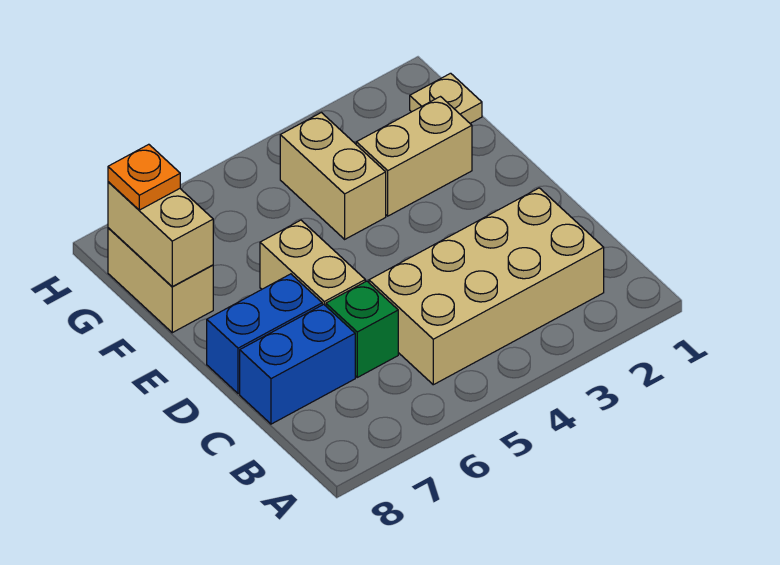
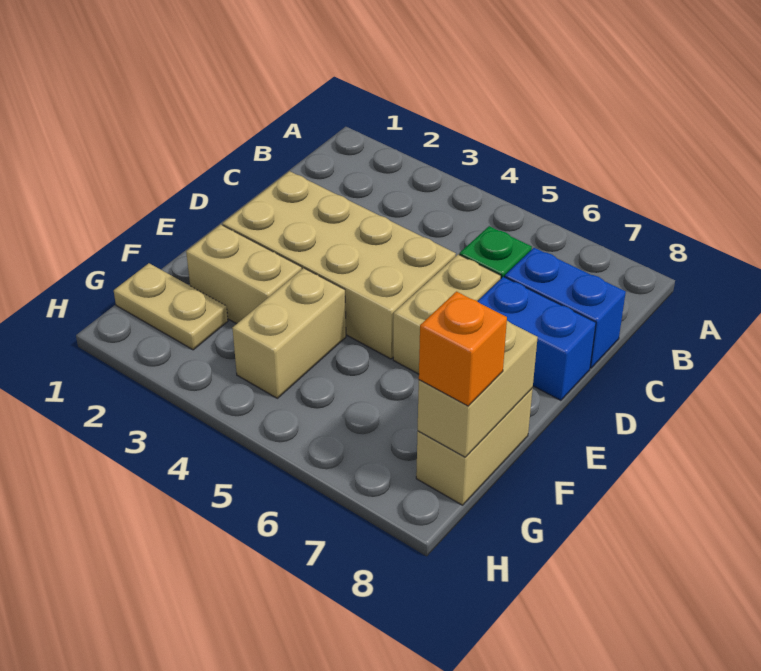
tan brick B2:C5 level 1 -> tan brick D2:E5 level 1
tan plate G1 level 1 -> tan plate G1:G2 level 1
orange plate G8 level 3 -> orange brick G8 level 3

